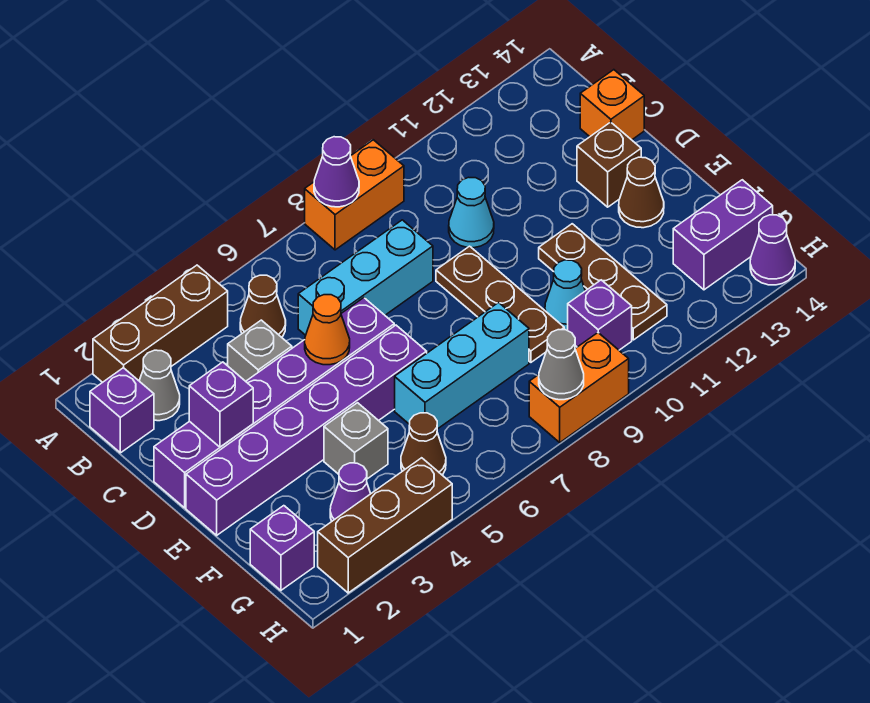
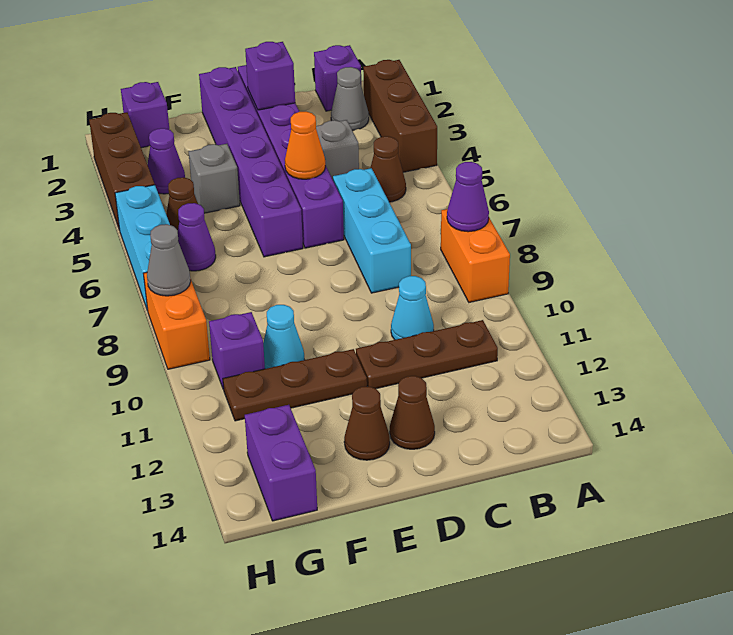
orange brick C14 level 1 -> none
brown plate D9:F9 level 1 -> brown plate B11:D11 level 1
brown brick D13 level 1 -> brown cone D13 level 1
cyan brick F6:F8 level 1 -> cyan brick H5:H7 level 1
purple cone H14 level 1 -> purple cone G6 level 1

